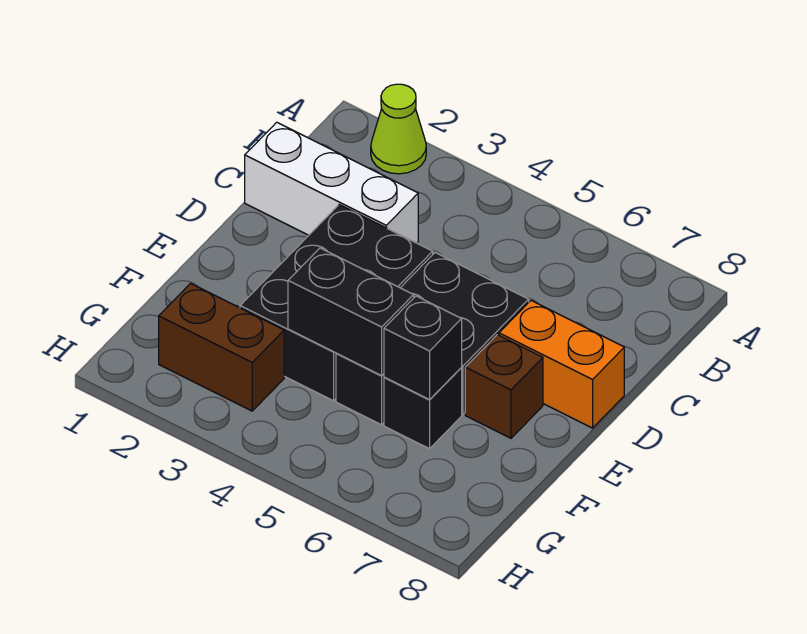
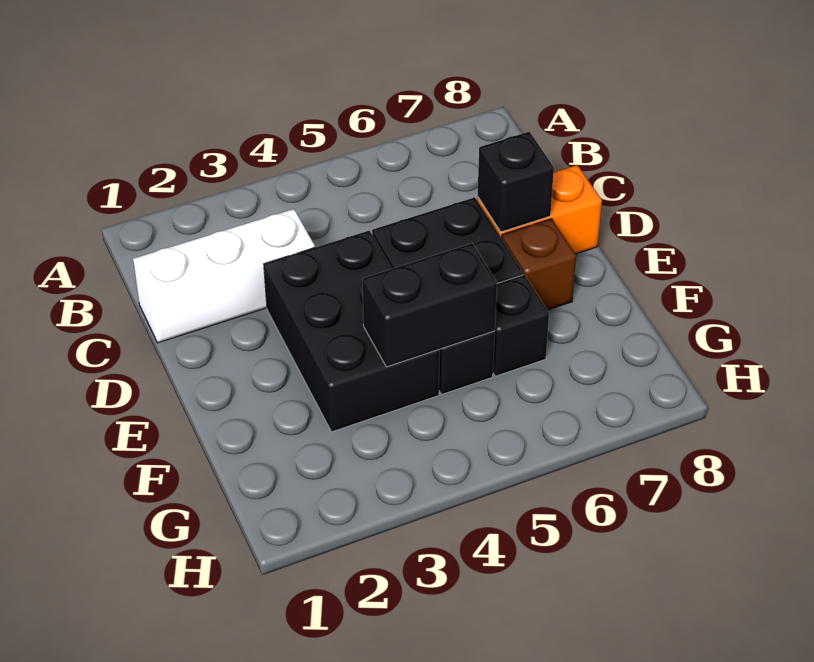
lime cone A2 level 1 -> none
black brick F6 level 2 -> black brick D7 level 2
brown brick G2:G3 level 1 -> none

